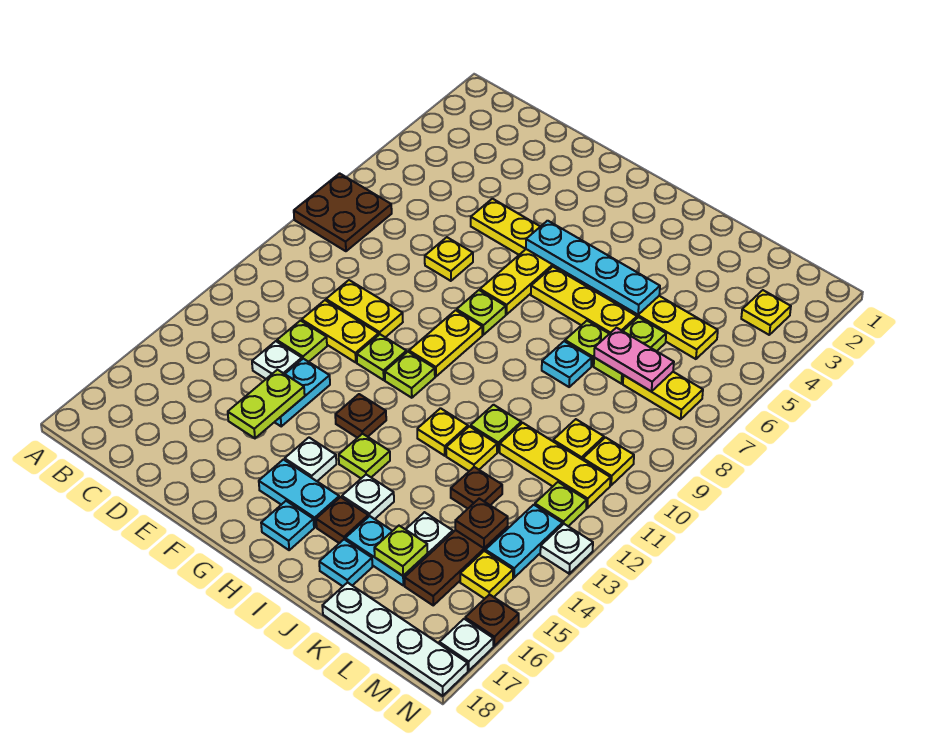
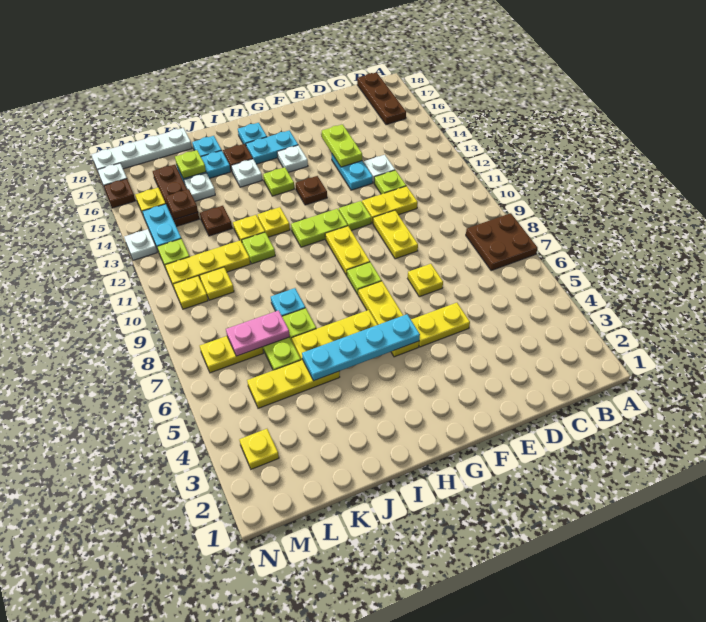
none -> brown plate B16:B18 level 1
yellow plate D10:E10 level 1 -> yellow plate E9:E10 level 1
lime plate G11 level 1 -> lime plate G11:H11 level 1

